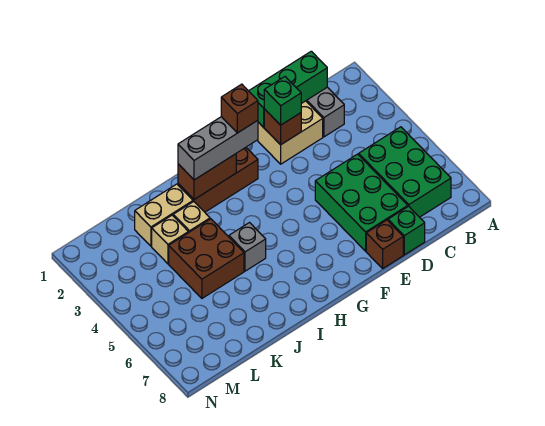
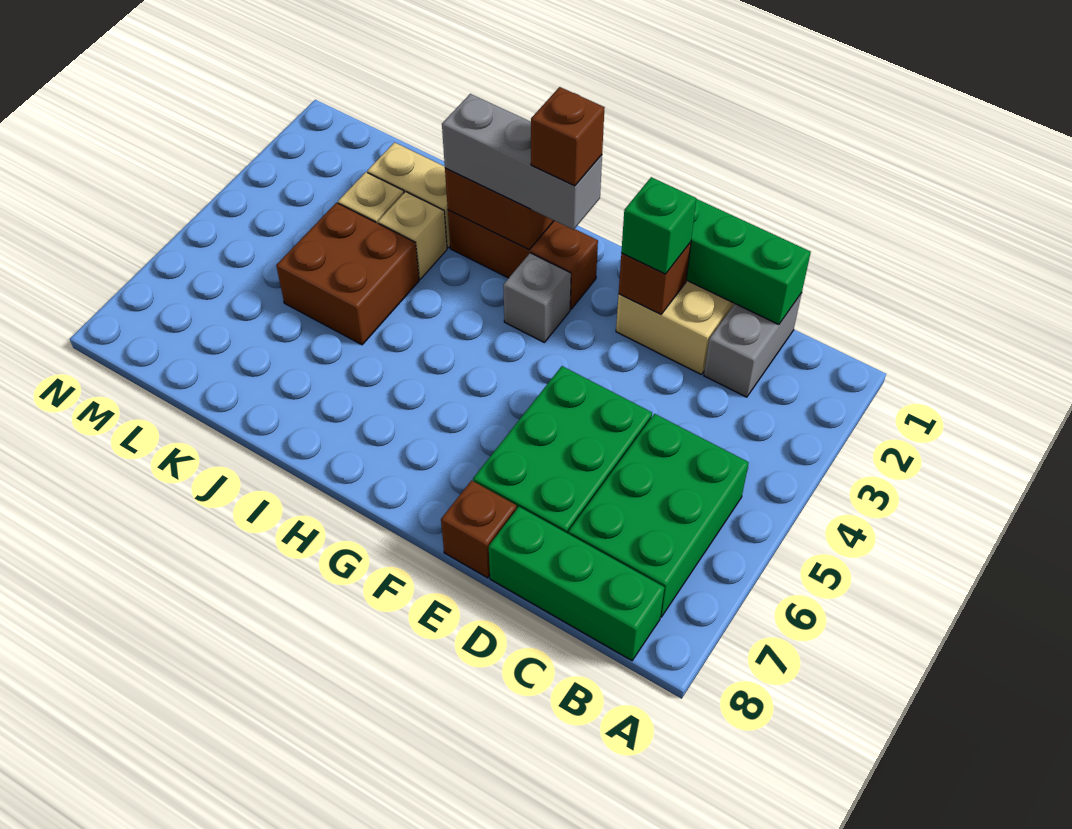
green brick D8 level 1 -> green brick B8:D8 level 1
grey brick I5 level 1 -> grey brick G3 level 1

